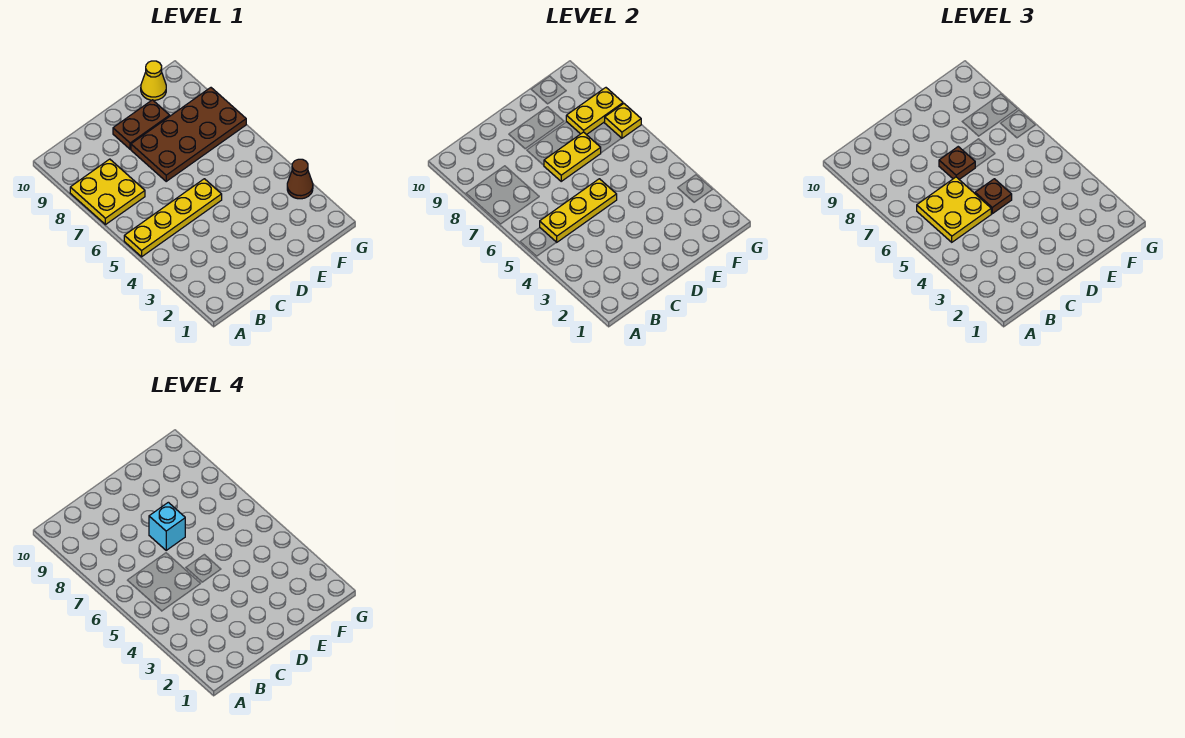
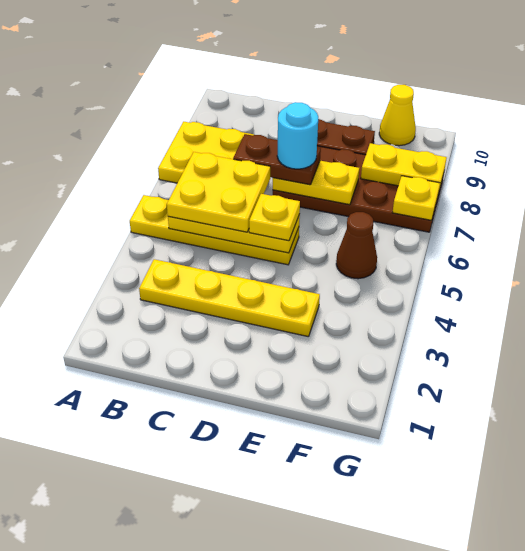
none -> yellow plate B3:E3 level 1
brown plate D5 level 3 -> yellow plate D5 level 3
brown plate D7 level 3 -> brown plate C7:D7 level 3
cyan brick D7 level 4 -> cyan round brick D7 level 4
brown cone G3 level 1 -> brown cone F5 level 1

